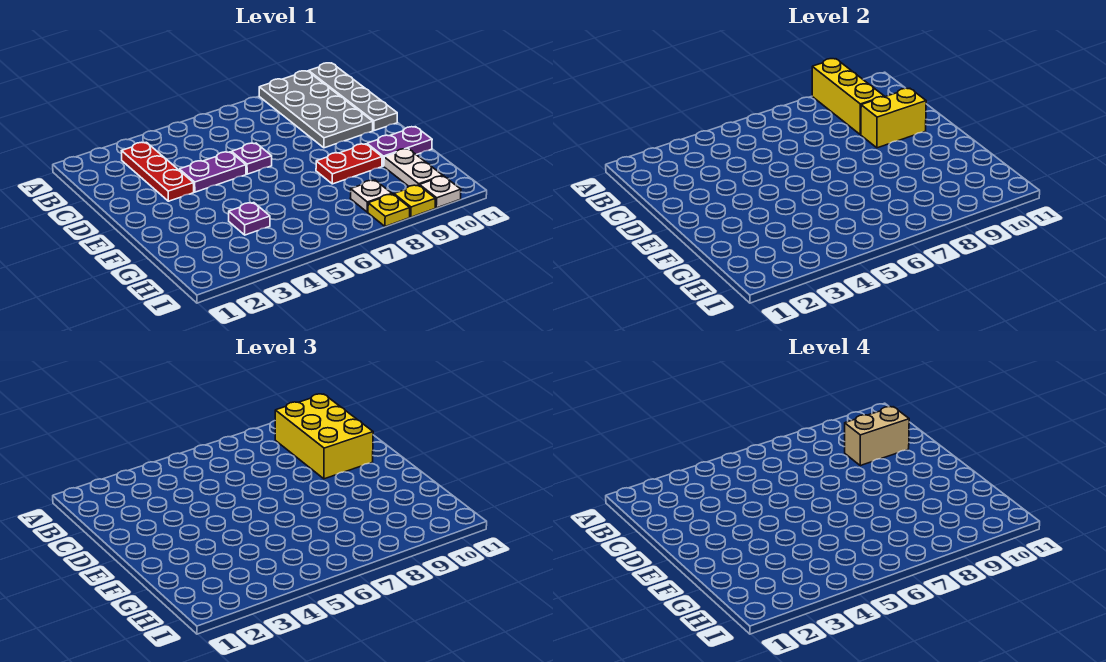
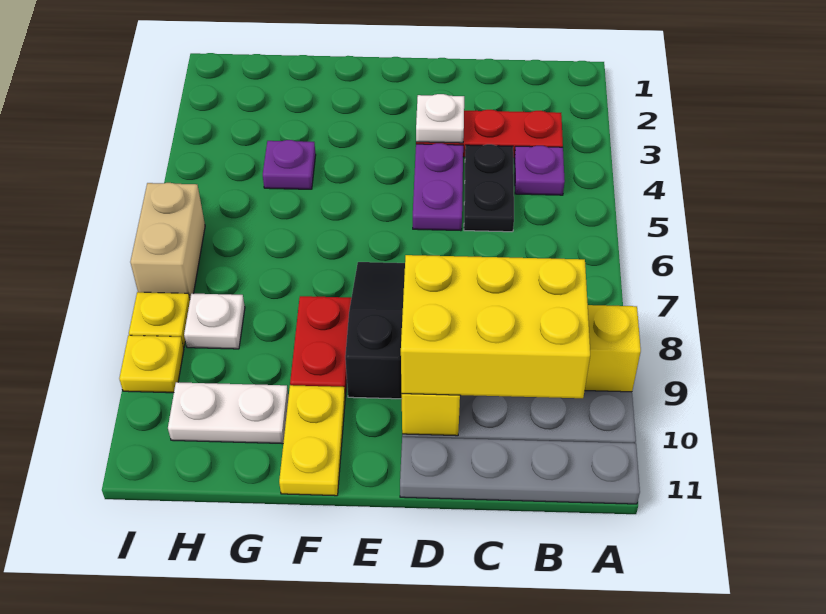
none -> black plate C4:C5 level 1
tan brick C9:C10 level 4 -> tan brick I6:I7 level 1
purple plate D6 level 1 -> purple plate B4 level 1
none -> black slope E7:E9 level 1 top 9
purple plate F10:F11 level 1 -> yellow plate F10:F11 level 1
white plate I10 level 1 -> white plate D3 level 2

